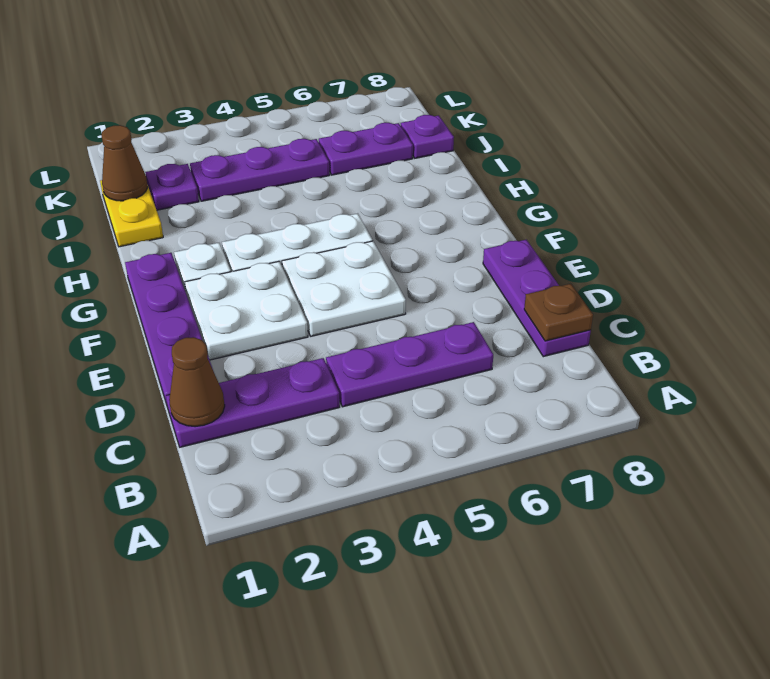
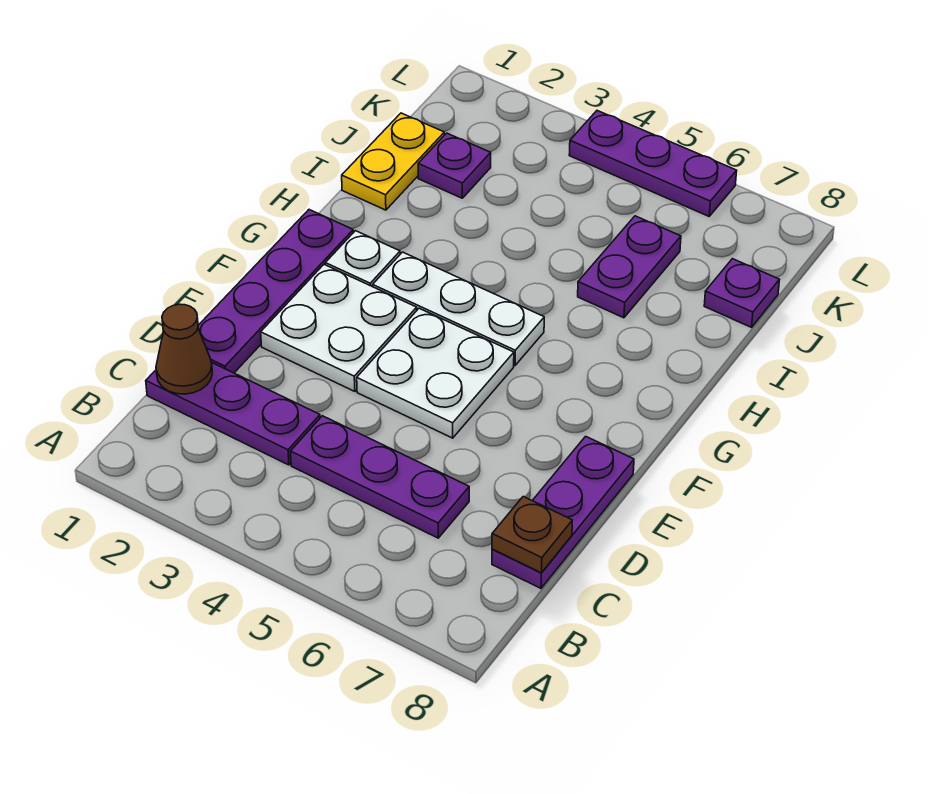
brown cone J1 level 2 -> none
purple plate J3:J5 level 1 -> purple plate L4:L6 level 1
purple plate J6:J7 level 1 -> purple plate I6:J6 level 1

